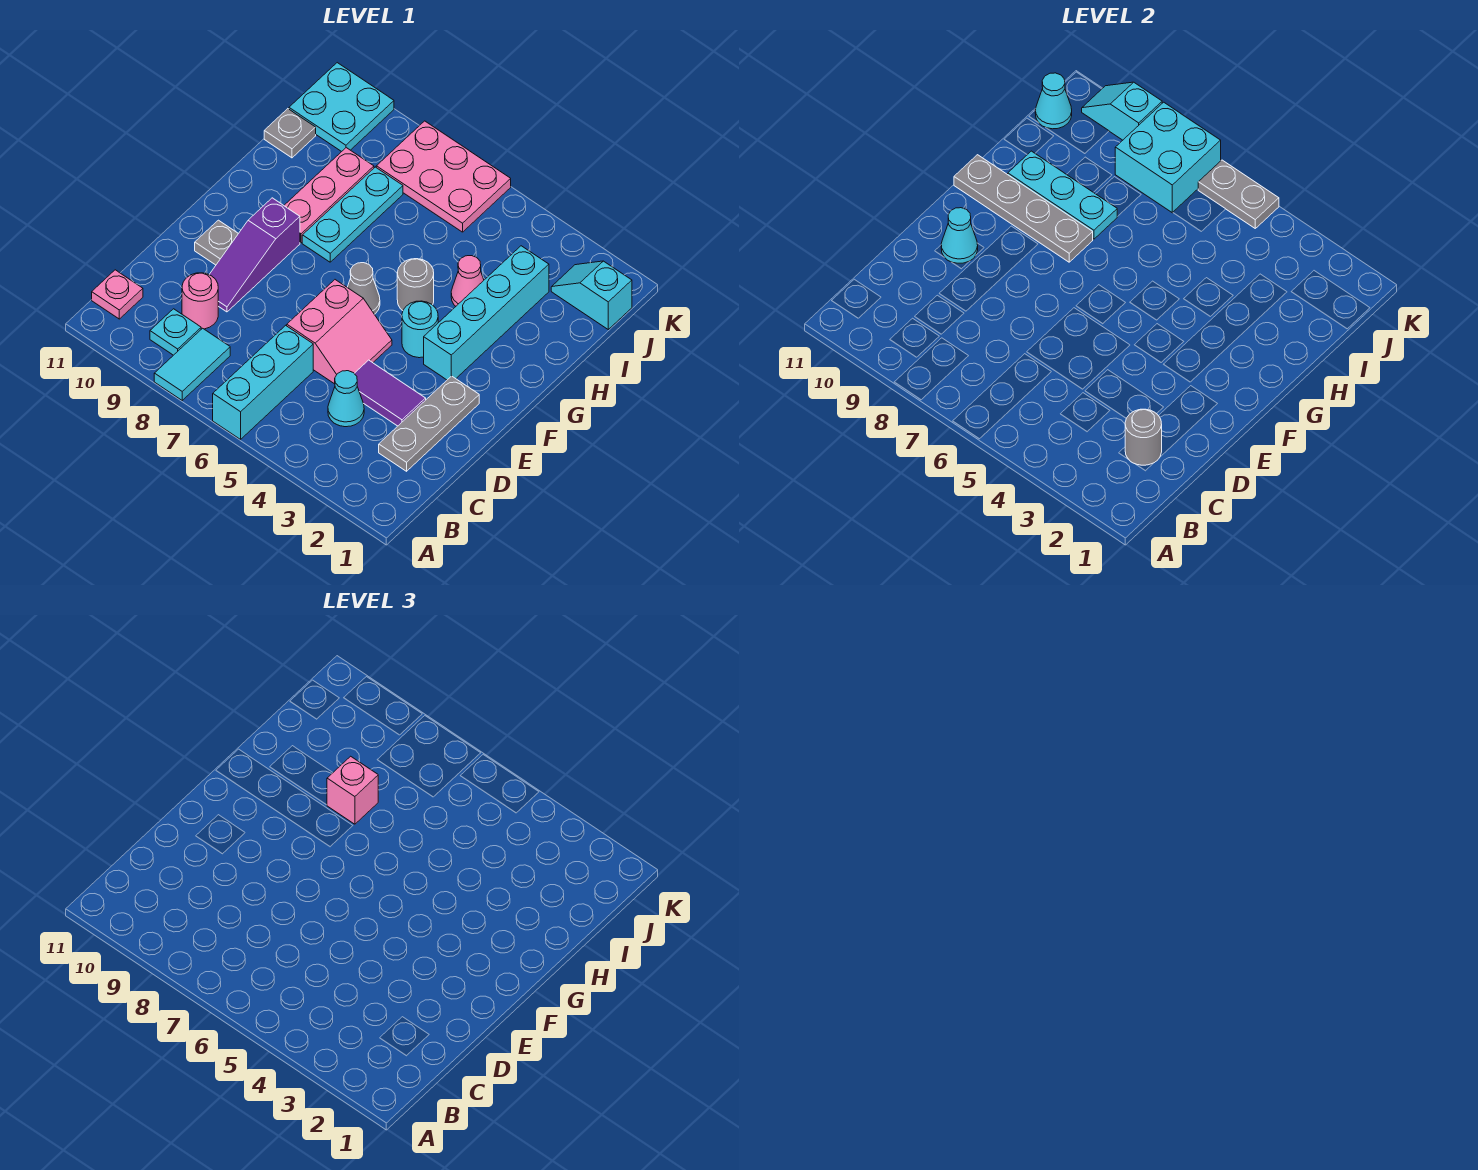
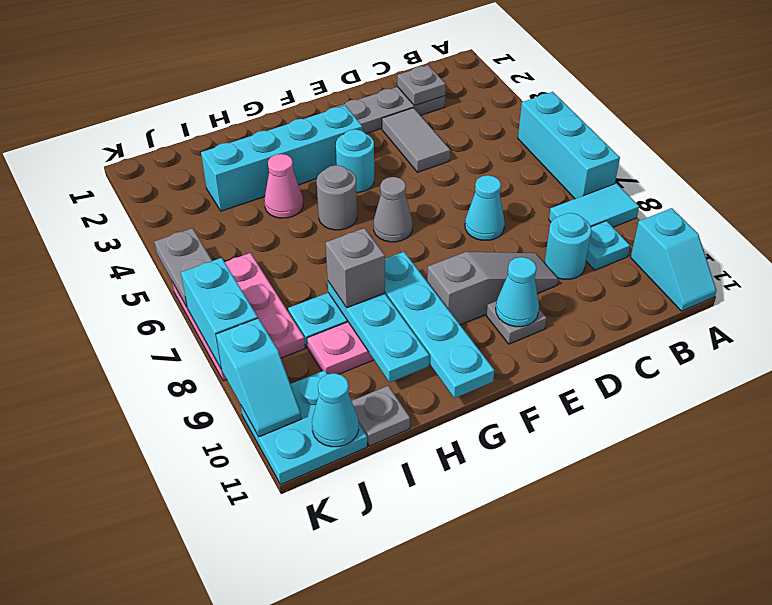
cyan brick A6:C6 level 1 -> cyan brick A5:A7 level 1
pink plate B11 level 1 -> none
grey round brick C2 level 2 -> grey plate C2 level 2
cyan cone C4 level 1 -> cyan cone D7 level 1
pink round brick C9 level 1 -> cyan round brick C9 level 1
purple tile D3:D4 level 1 -> grey tile D3:D4 level 1
pink slope D5:E6 level 1 top 6 -> none
purple slope D9:F9 level 1 top F -> grey slope D9:F9 level 1 top F
grey plate G8:G11 level 2 -> cyan plate G8:G11 level 2
pink brick H8 level 3 -> grey brick H8 level 3
cyan slope J1:J2 level 1 top 1 -> cyan slope A10:A11 level 1 top 10
cyan brick J7:K8 level 2 -> cyan brick K7:K8 level 2

